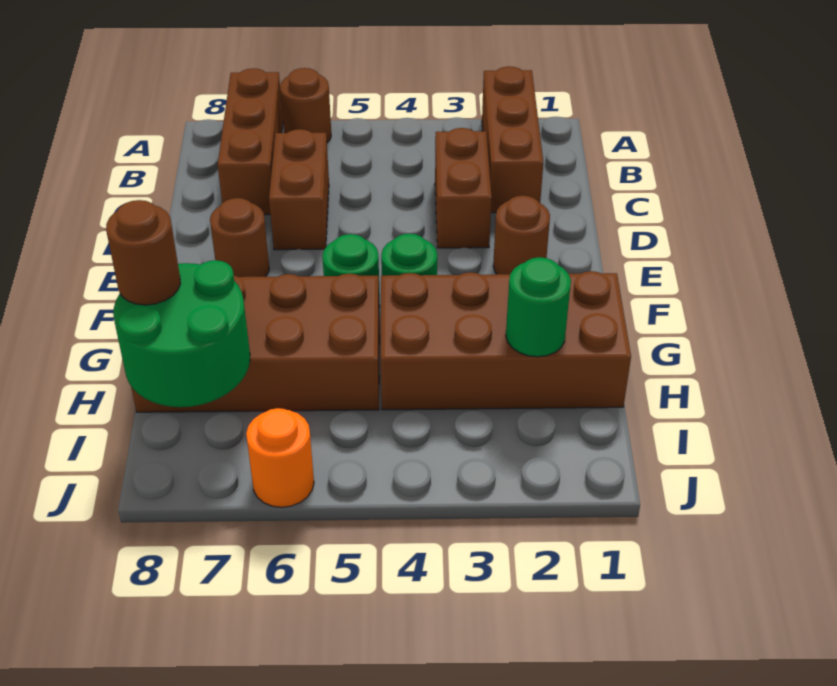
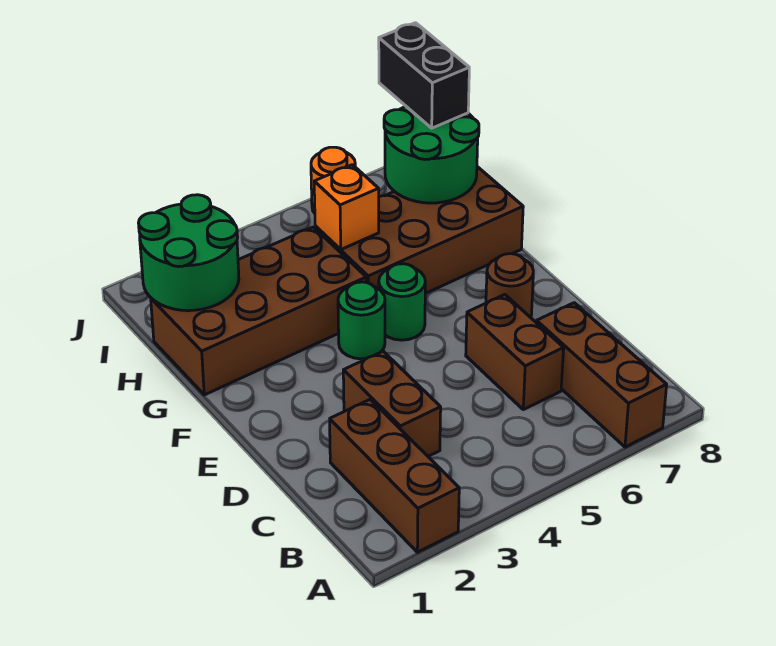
brown round brick A6 level 1 -> none
brown round brick E2 level 1 -> none
green round brick H2 level 2 -> green round brick H1:I2 level 2
none -> orange brick H5 level 2
brown round brick H8 level 3 -> none
none -> black brick I8:J8 level 3

